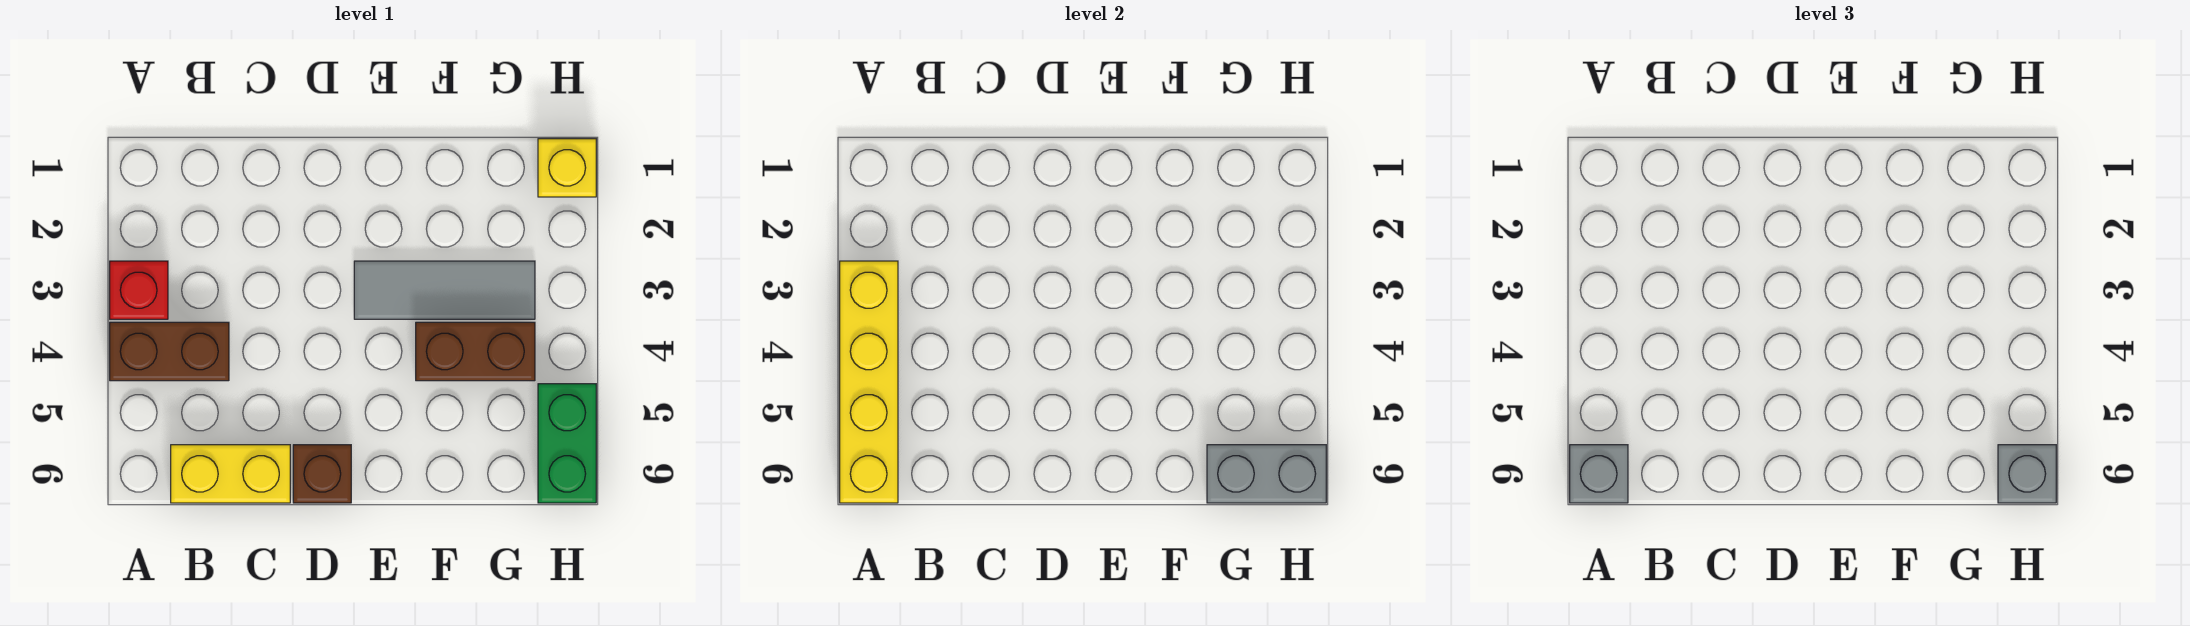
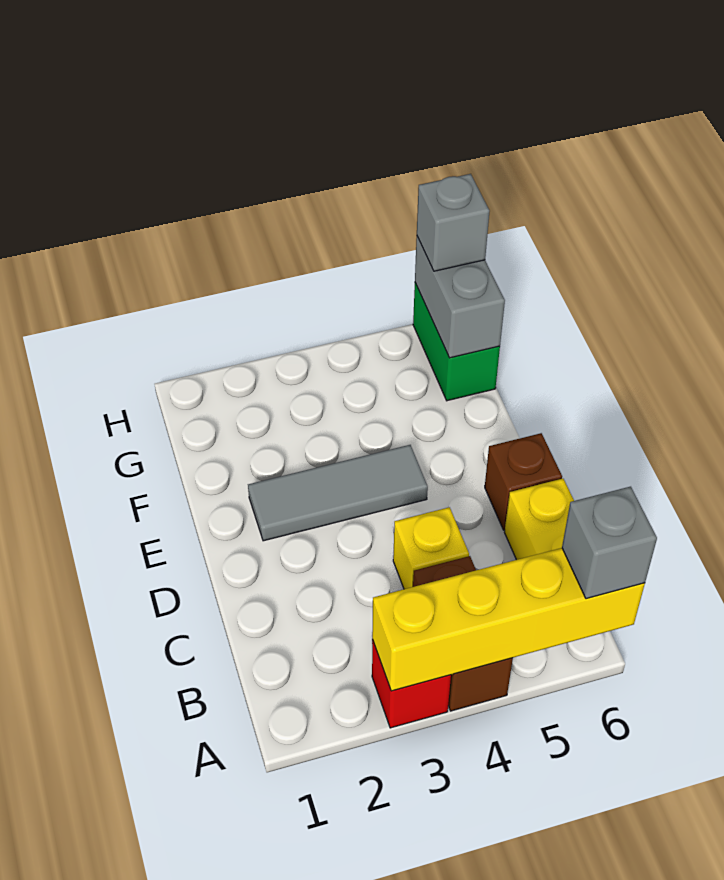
grey tile E3:G3 level 1 -> grey tile E2:E4 level 1
brown brick F4:G4 level 1 -> none
yellow brick H1 level 1 -> yellow brick C4 level 1
green brick H5:H6 level 1 -> green brick G6:H6 level 1

